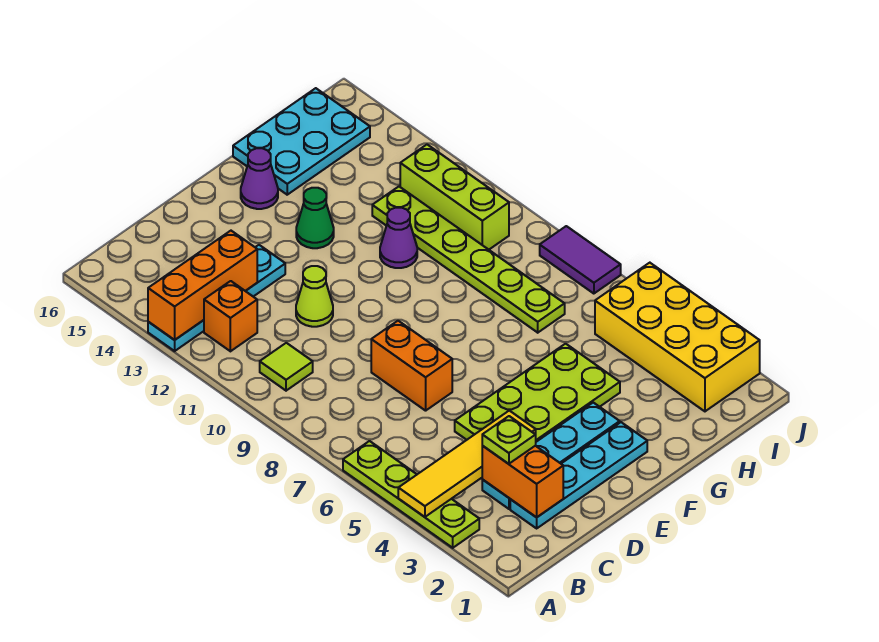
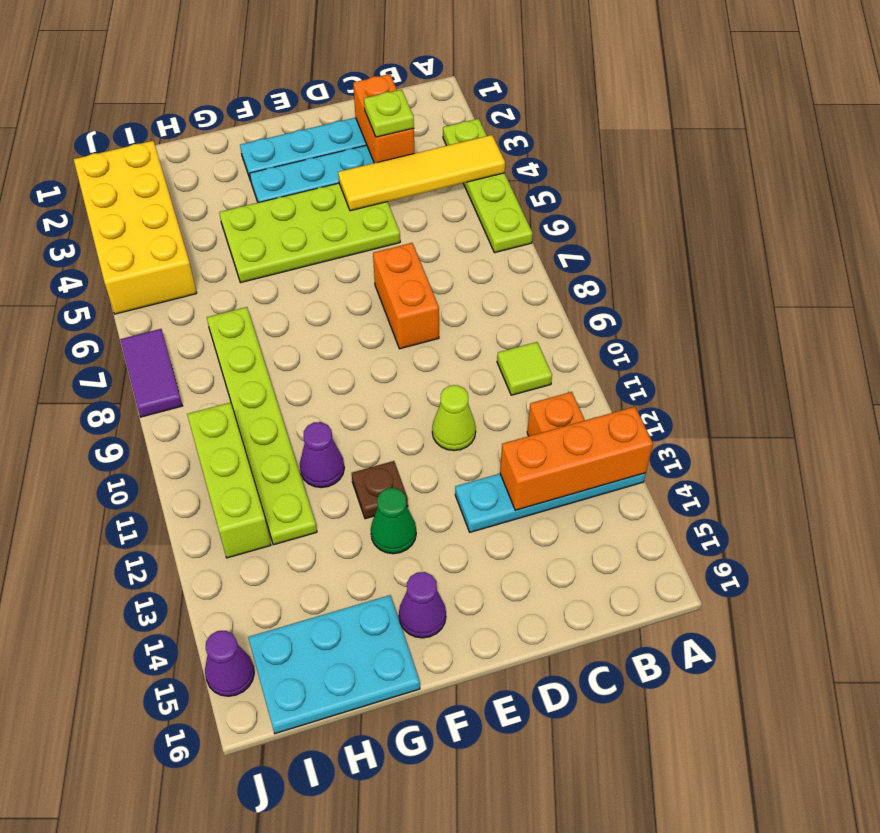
none -> brown plate F12 level 1
none -> purple cone J15 level 1

